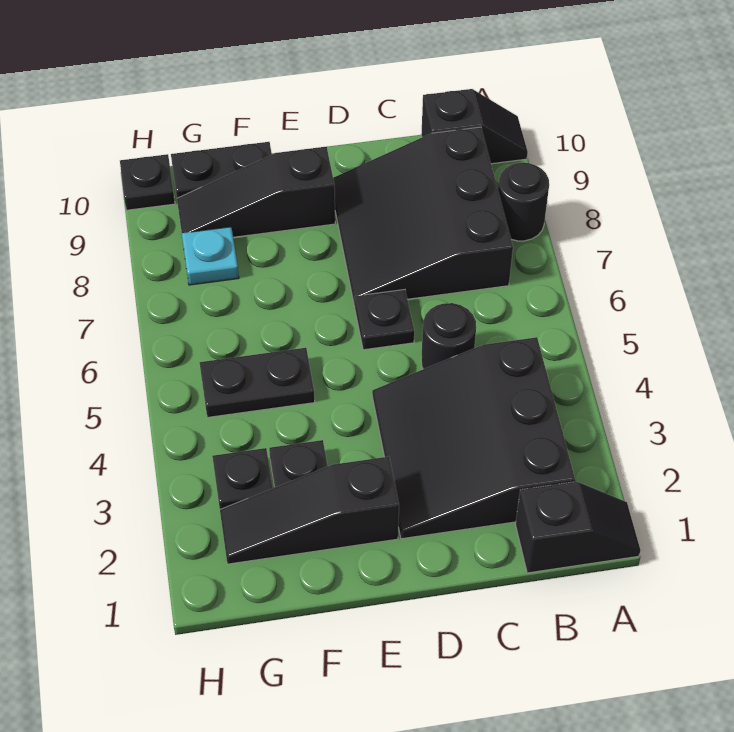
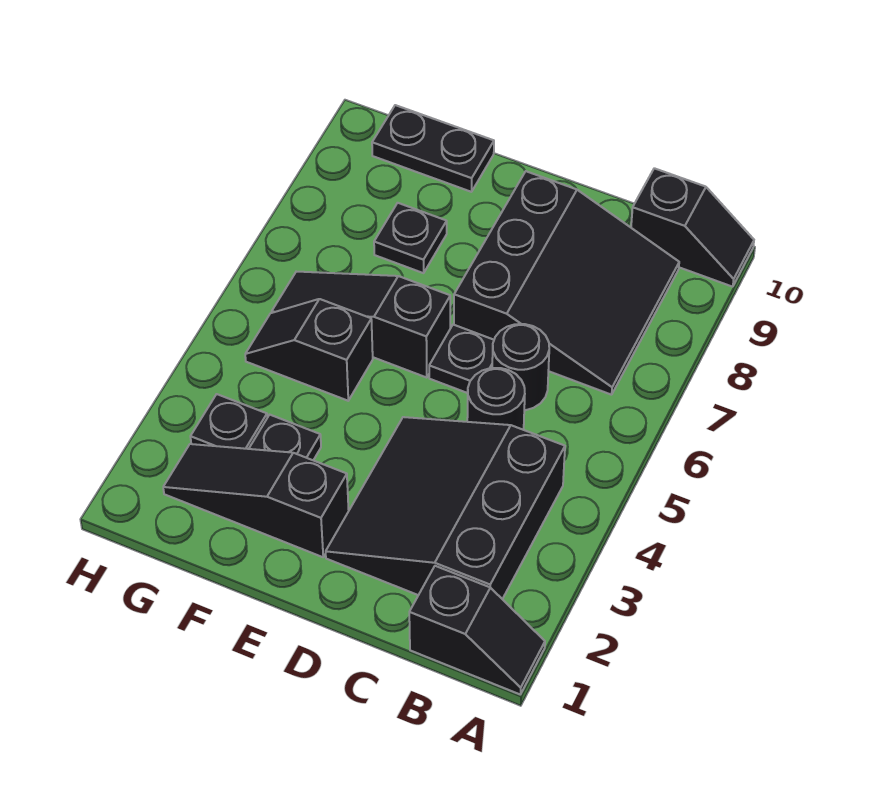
black round brick A8 level 1 -> black round brick C6 level 1
black slope B7:D9 level 1 top B -> black slope B7:D9 level 1 top D
black slope E9:G9 level 1 top E -> black slope E6:G6 level 1 top E
black plate F5:G5 level 1 -> black slope F5:G5 level 1 top F
cyan plate G8 level 1 -> none
black plate H10 level 1 -> black plate F8 level 1

